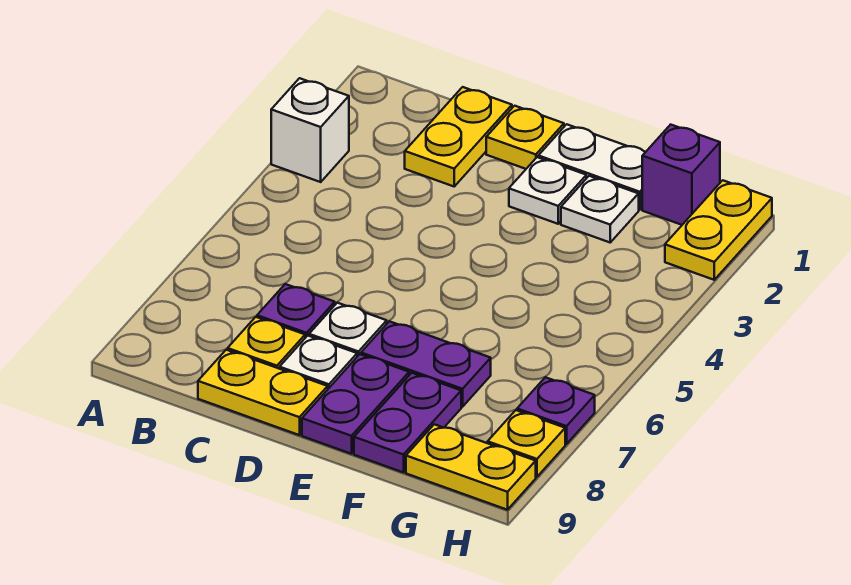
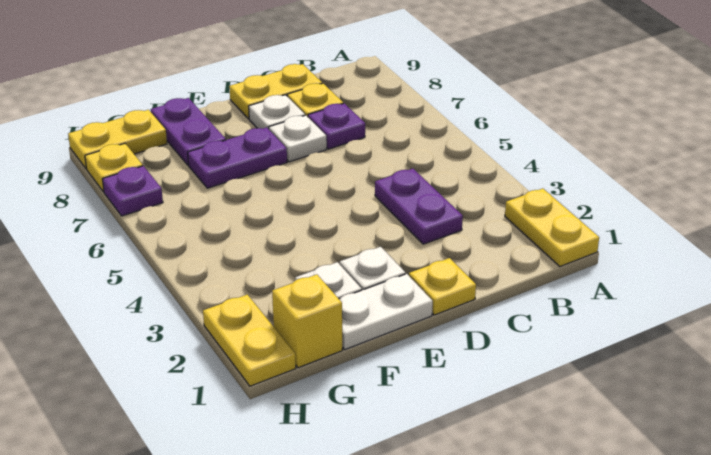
white brick A3 level 1 -> none
yellow plate C1:C2 level 1 -> yellow plate A1:A2 level 1
purple plate E8:E9 level 1 -> purple plate C3:C4 level 1
purple brick G1 level 1 -> yellow brick G1 level 1

